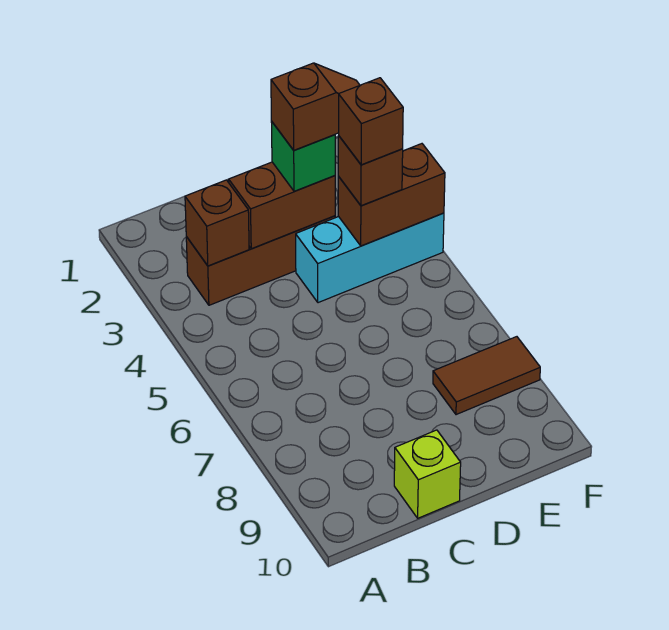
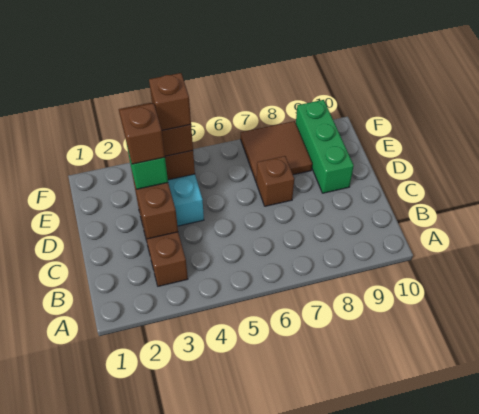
brown brick B3 level 2 -> brown brick D7 level 1
lime brick C10 level 1 -> none
none -> green brick D9:F9 level 1
brown tile E8:F8 level 1 -> brown tile E7:F8 level 1

